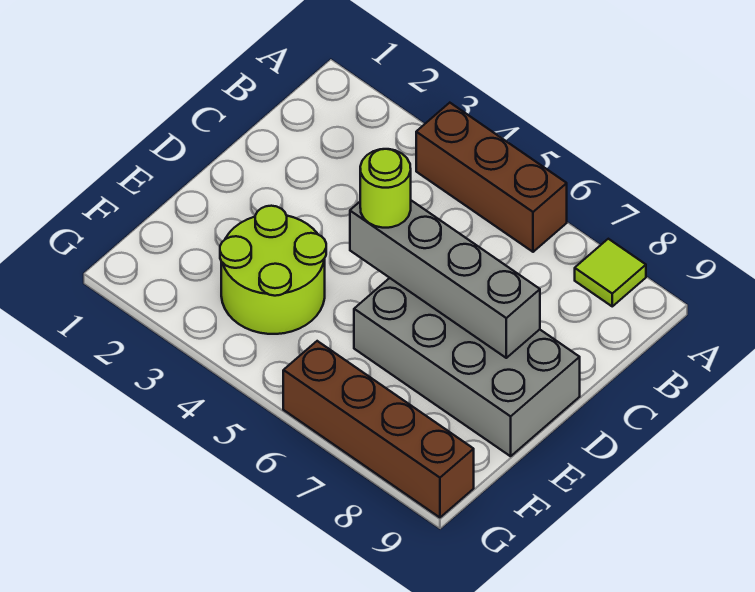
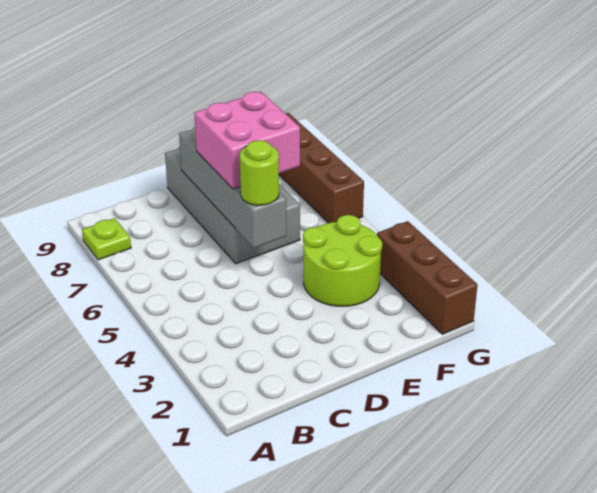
brown brick A4:A6 level 1 -> brown brick G1:G3 level 1
lime tile A8 level 1 -> lime plate A8 level 1
none -> pink brick D6:E7 level 3

